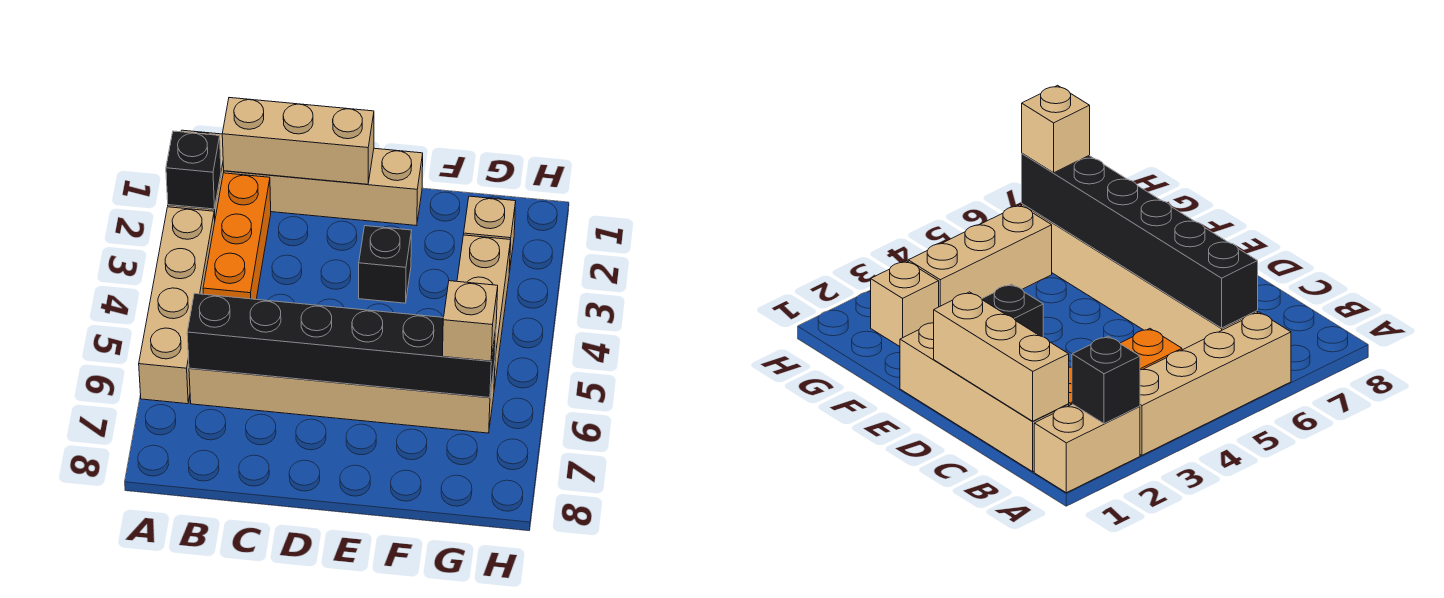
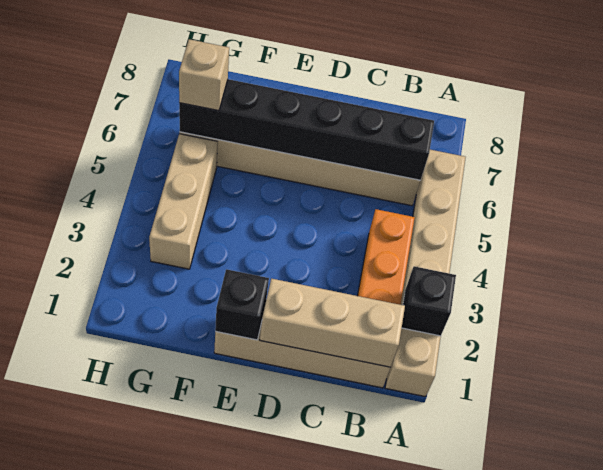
black brick E3 level 1 -> black brick E1 level 2
tan brick G2 level 1 -> none

